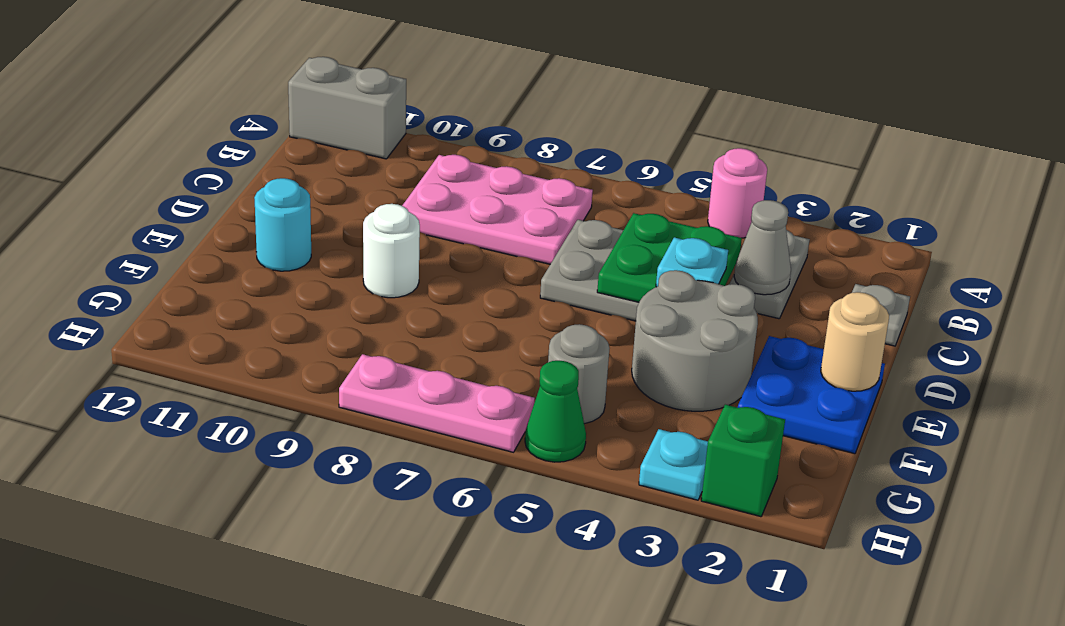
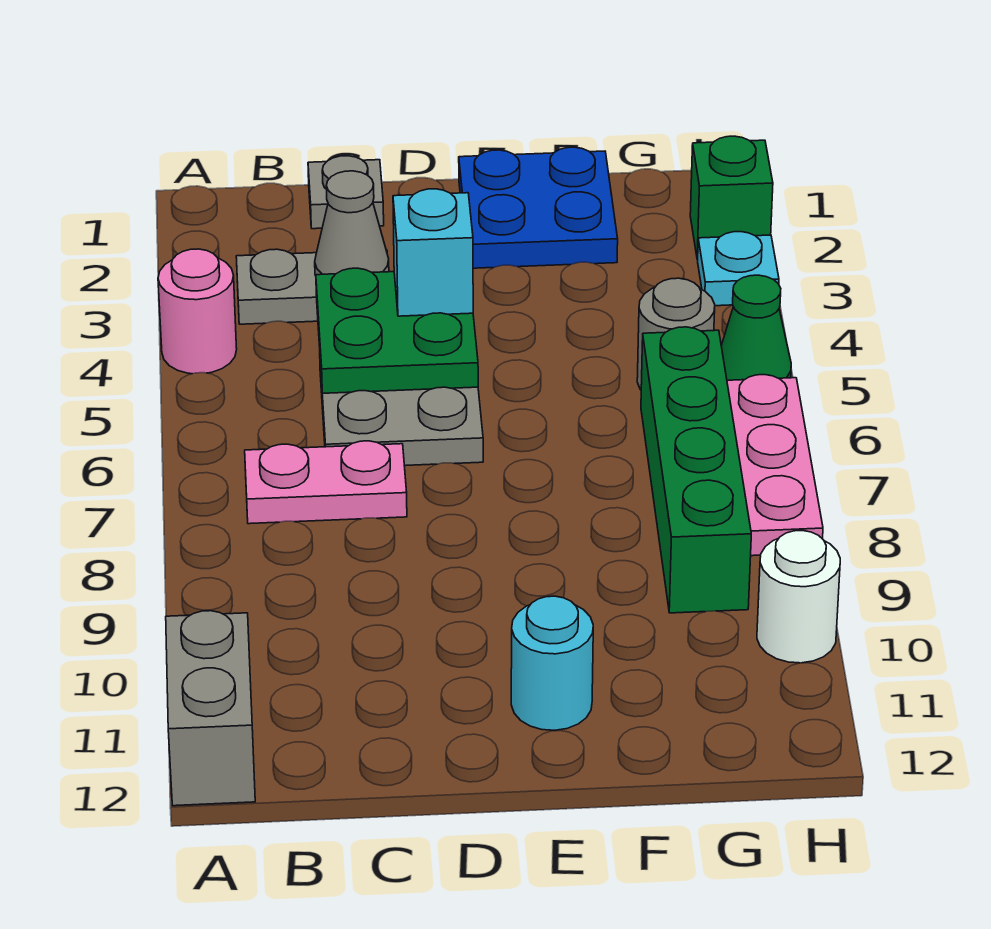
pink plate B7:C9 level 1 -> pink plate B7:C7 level 1
cyan plate D4 level 3 -> cyan brick D4 level 3
tan round brick E1 level 2 -> none
grey round brick E3:F4 level 1 -> none
white round brick E9 level 1 -> white round brick H10 level 1
none -> green brick G6:G9 level 1

